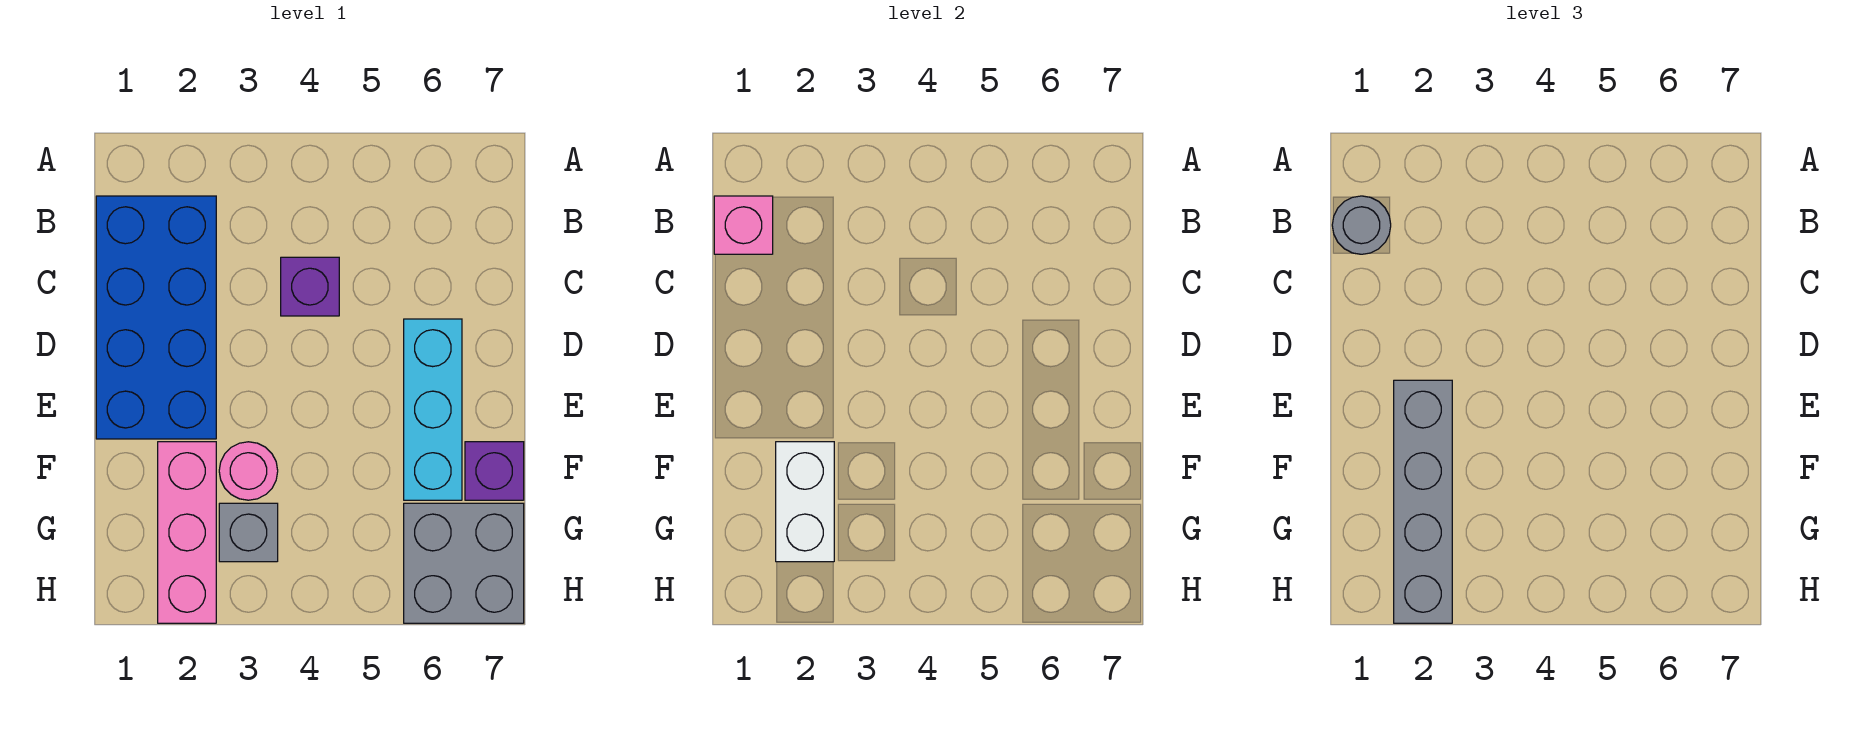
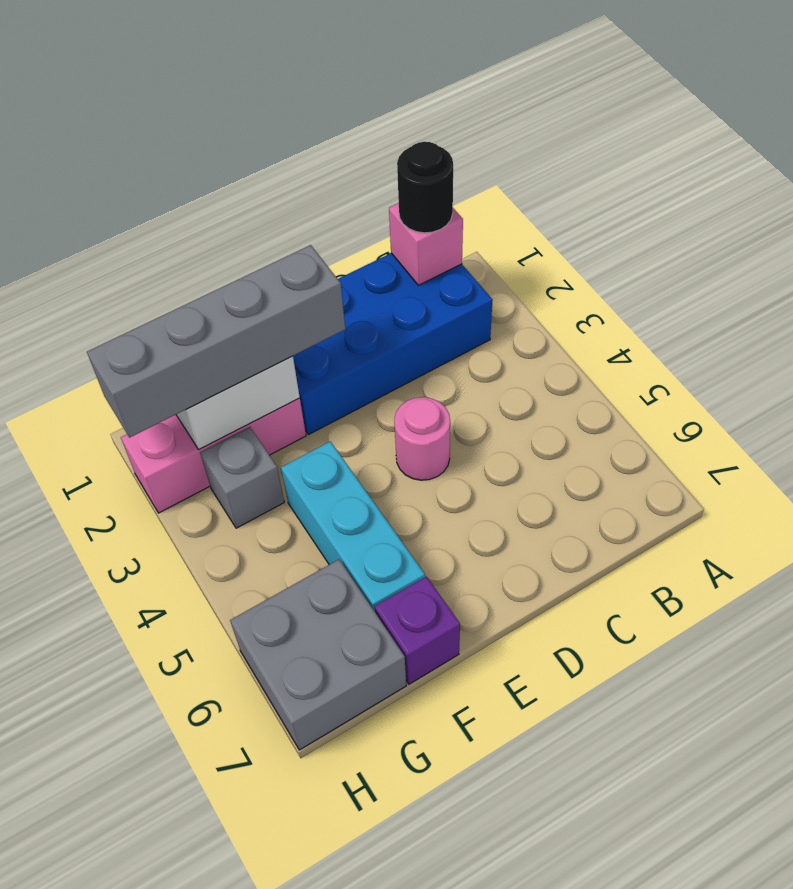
grey round brick B1 level 3 -> black round brick B1 level 3
purple brick C4 level 1 -> none
cyan brick D6:F6 level 1 -> cyan brick F4:F6 level 1
pink round brick F3 level 1 -> pink round brick D4 level 1

